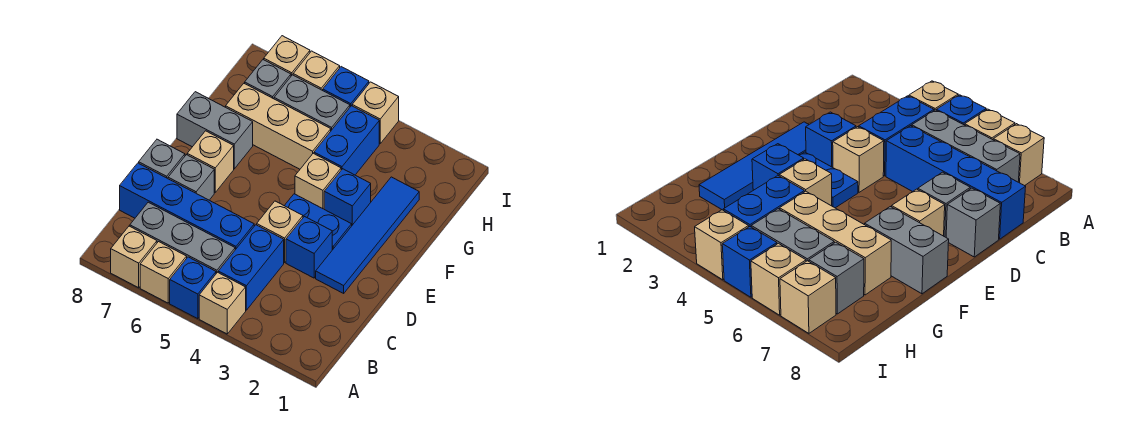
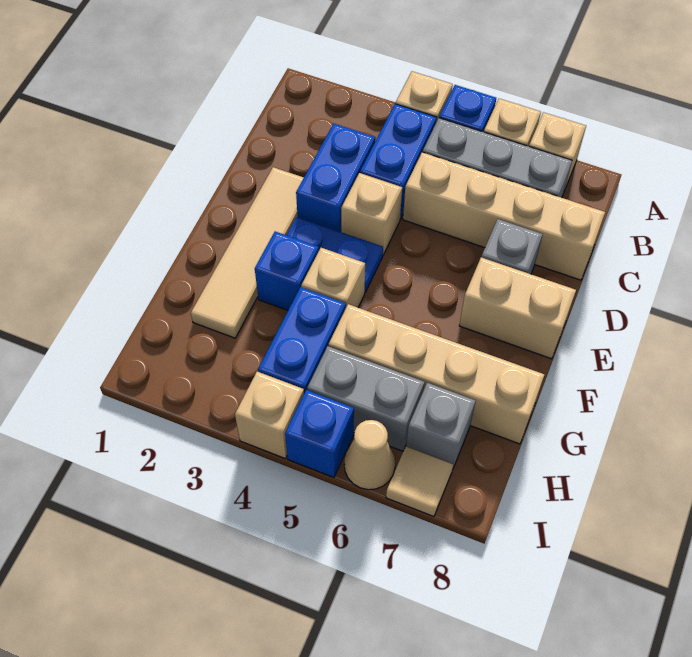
blue brick C5:C8 level 1 -> tan brick C5:C8 level 1
blue tile D2:G2 level 1 -> tan tile D2:G2 level 1
blue brick D3 level 1 -> blue brick C3:D3 level 1
grey brick D8 level 1 -> none
tan brick E7 level 1 -> tan brick E7:E8 level 1
grey brick F7:F8 level 1 -> none
tan brick G5:G7 level 1 -> tan brick G5:G8 level 1
tan brick I6 level 1 -> tan cone I6 level 1
tan brick I7 level 1 -> tan tile I7 level 1

